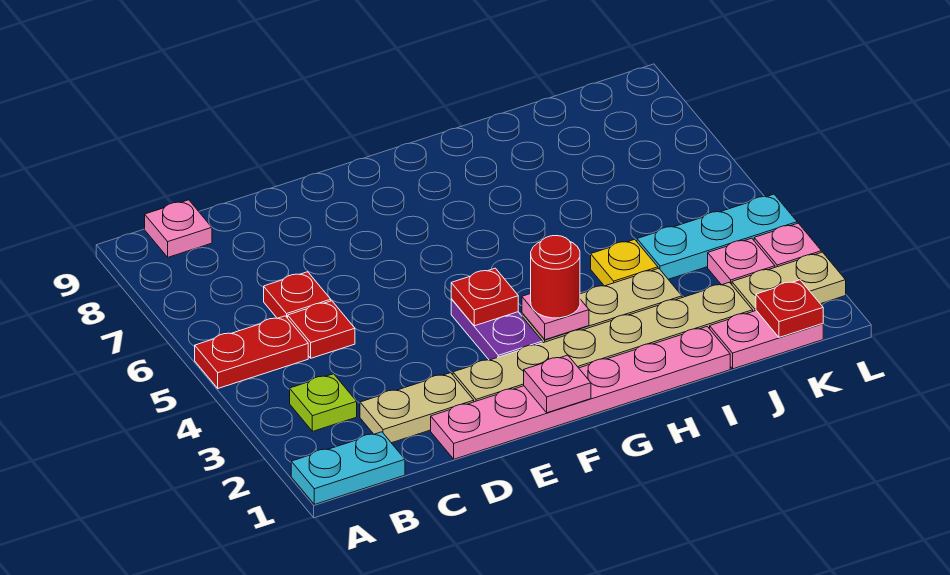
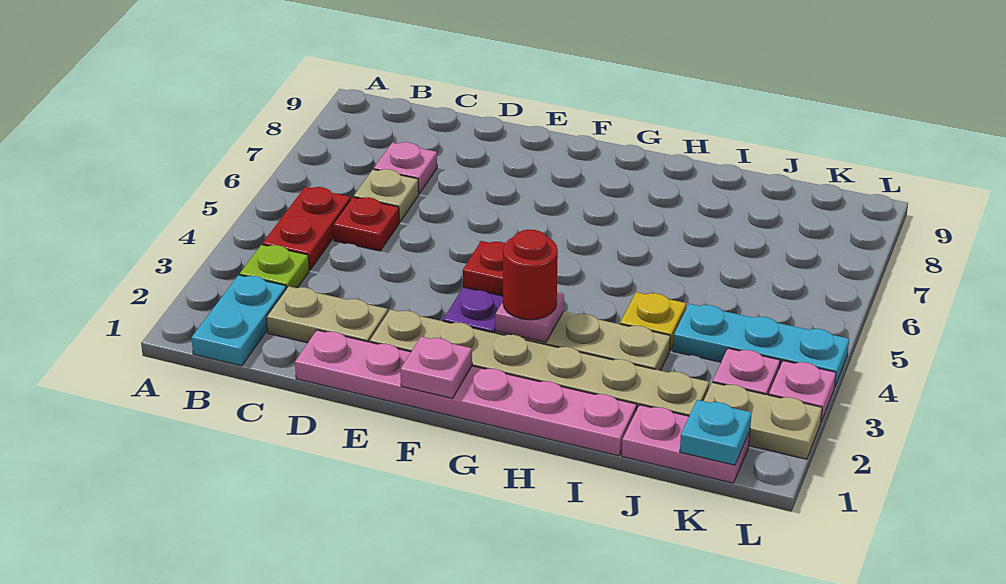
cyan plate A1:B1 level 1 -> cyan plate B1:B2 level 1
red plate A5:B5 level 1 -> red plate B4:B5 level 1
pink plate B9 level 1 -> pink plate C7 level 1
red plate C6 level 1 -> tan plate C6 level 1
red plate K1 level 2 -> cyan plate K1 level 2

